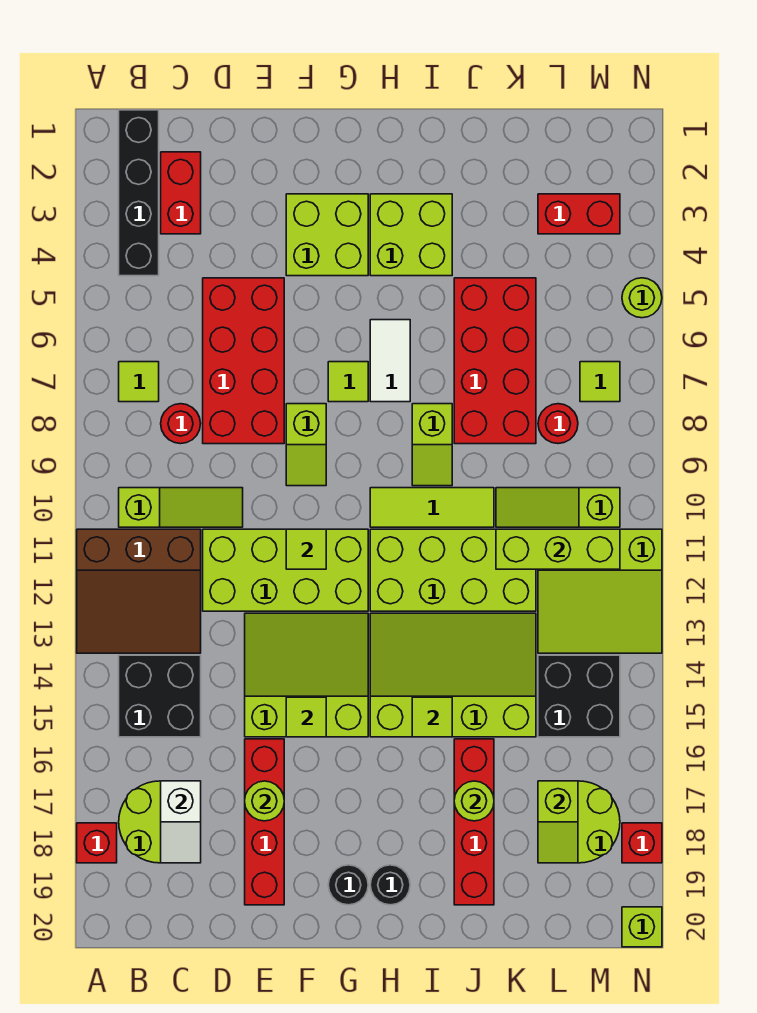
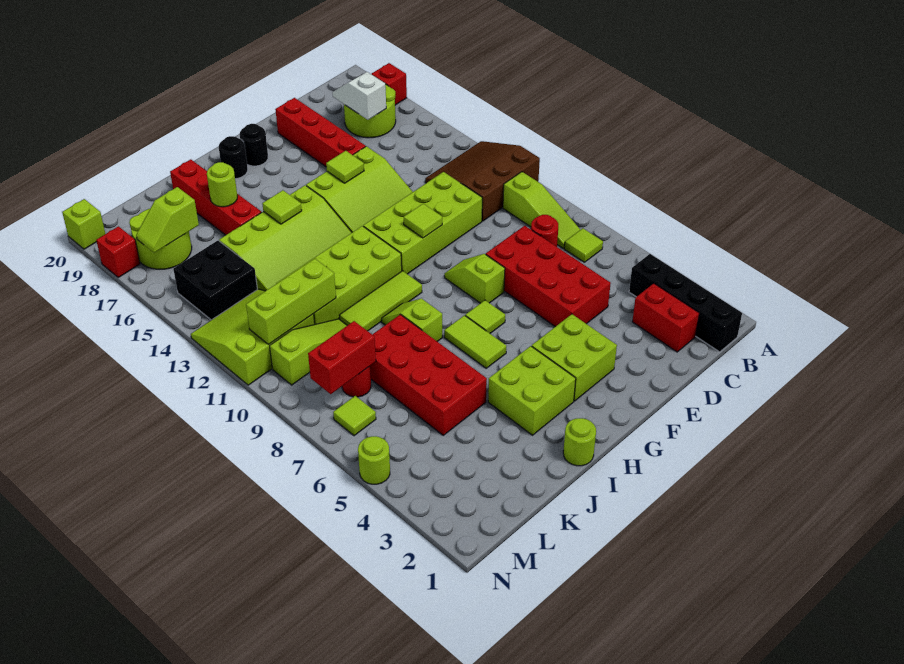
lime slope B10:D10 level 1 top B -> lime slope B8:B10 level 1 top 10
black brick B14:C15 level 1 -> none
lime round brick E17 level 2 -> lime round brick I1 level 1
white tile H6:H7 level 1 -> lime tile H6:H7 level 1
red brick L3:M3 level 1 -> red brick L8:M8 level 2
lime slope L17:L18 level 2 top 17 -> lime slope L17:M17 level 2 top L

